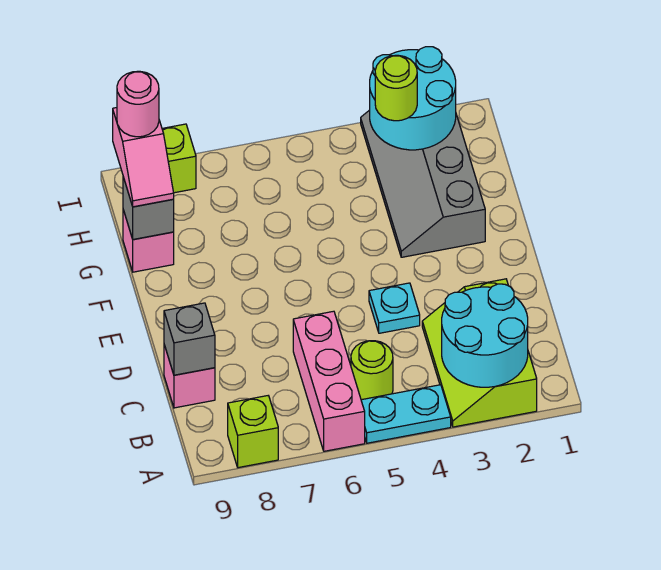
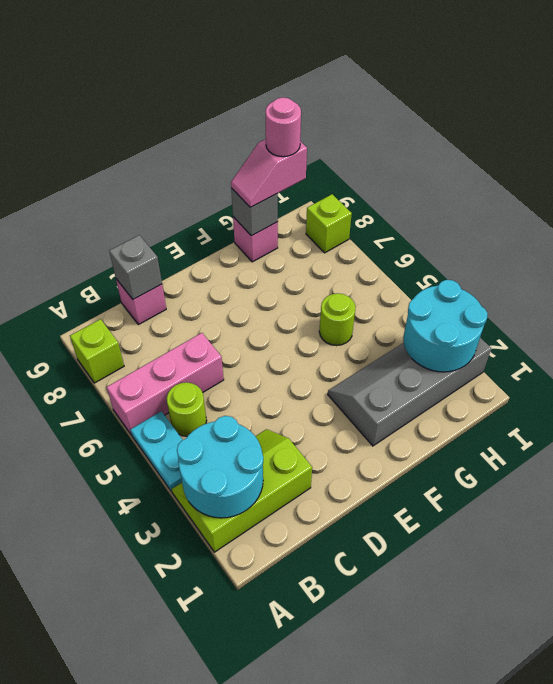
cyan plate D4 level 1 -> none
lime round brick H3 level 3 -> lime round brick G5 level 1

